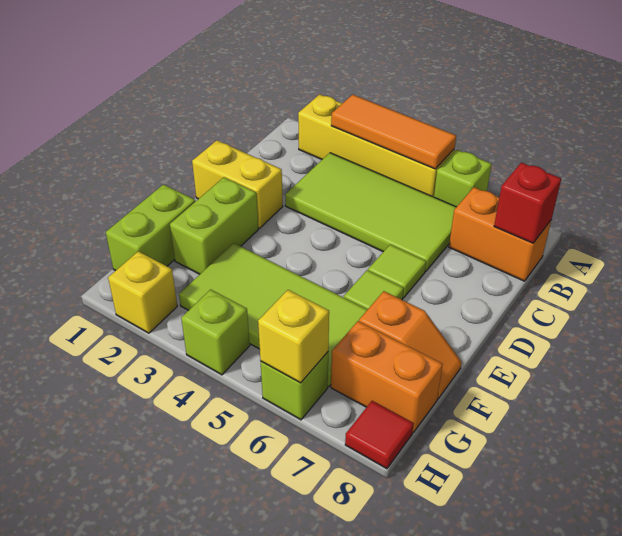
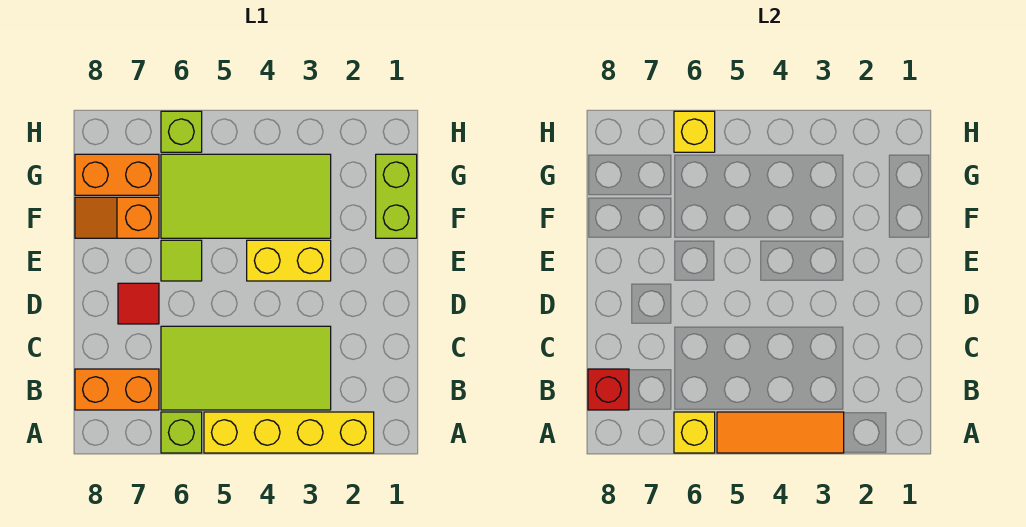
yellow brick D1:D2 level 1 -> yellow brick E3:E4 level 1
lime tile D6 level 1 -> none
lime brick E2:F2 level 1 -> none
yellow brick H2 level 1 -> yellow brick A6 level 2
lime brick H4 level 1 -> none
red tile H8 level 1 -> red tile D7 level 1

